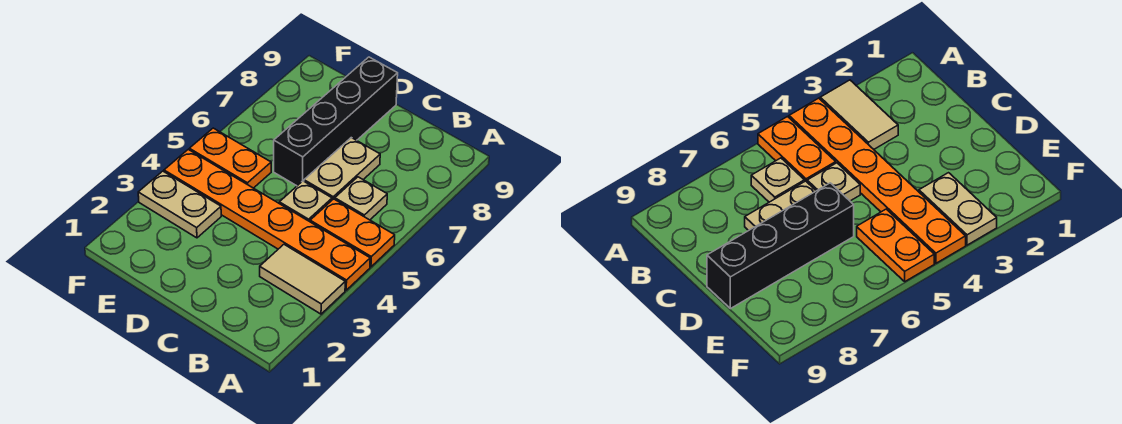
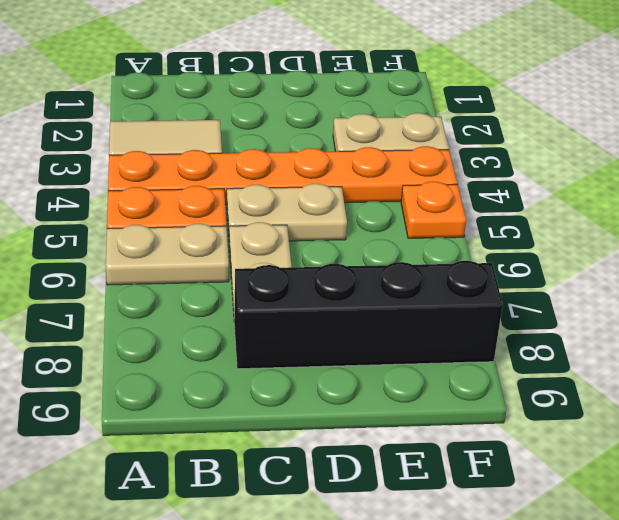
tan plate B6 level 1 -> tan plate A6:B6 level 1
tan plate C5 level 1 -> tan plate C5:D5 level 1
black brick D6:D9 level 1 -> black brick C8:F8 level 1
orange plate E5:F5 level 1 -> orange plate F5 level 1

